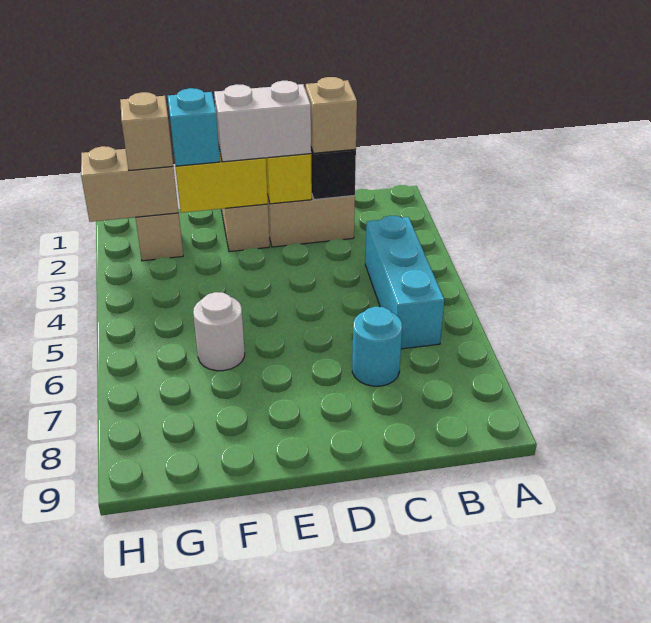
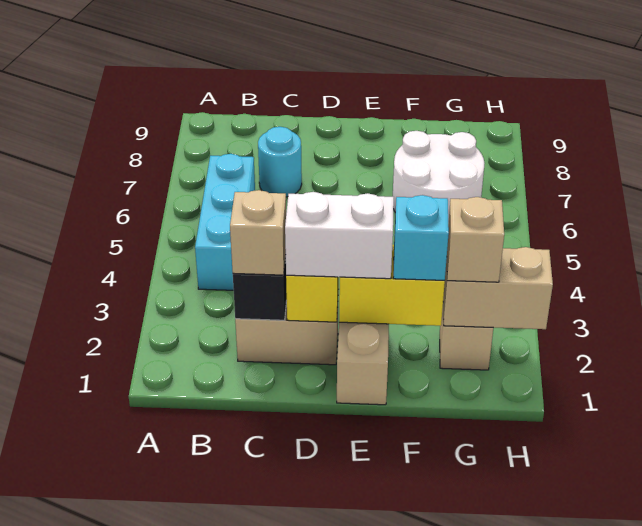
white round brick F6 level 1 -> white round brick F6:G7 level 1

